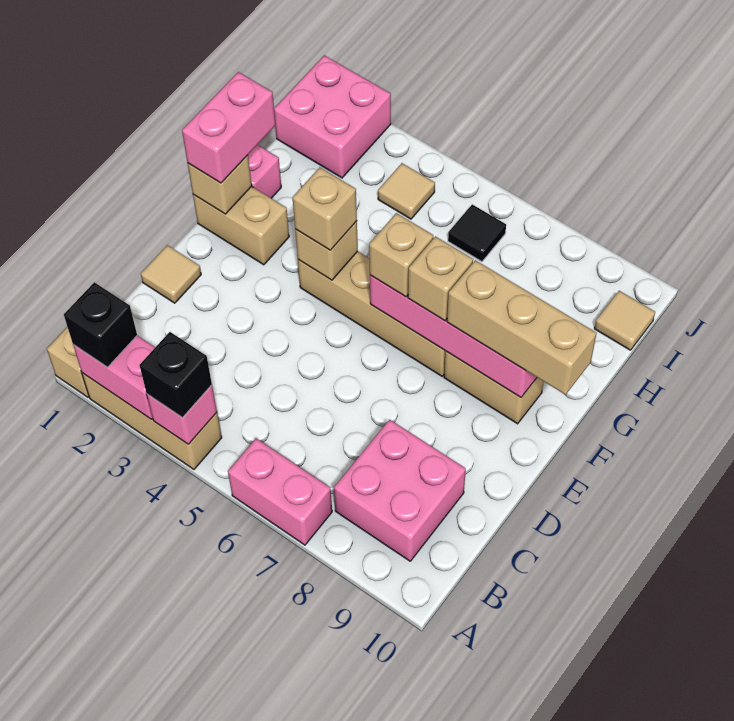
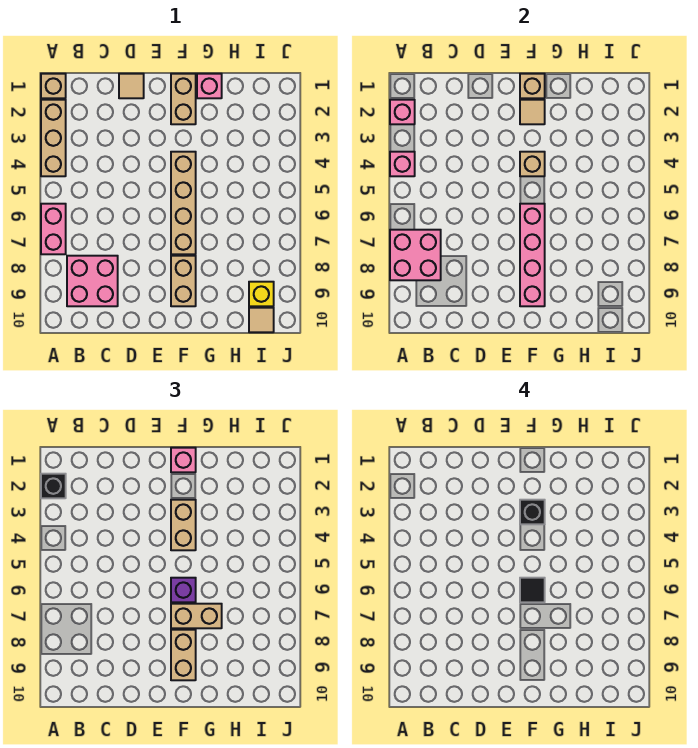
pink brick A2:A3 level 2 -> pink brick A2 level 2
black brick A4 level 3 -> black brick F3 level 4
pink brick F1:G1 level 3 -> pink brick F1 level 3
tan brick F4 level 3 -> tan brick F3:F4 level 3
tan brick F6 level 3 -> purple brick F6 level 3
tan brick F7 level 3 -> tan brick F7:G7 level 3
tan brick F8:F10 level 3 -> tan brick F8:F9 level 3
pink brick I1:J2 level 1 -> pink brick A7:B8 level 2
tan tile I4 level 1 -> tan tile F2 level 2
black tile I6 level 1 -> black tile F6 level 4
none -> yellow brick I9 level 1

